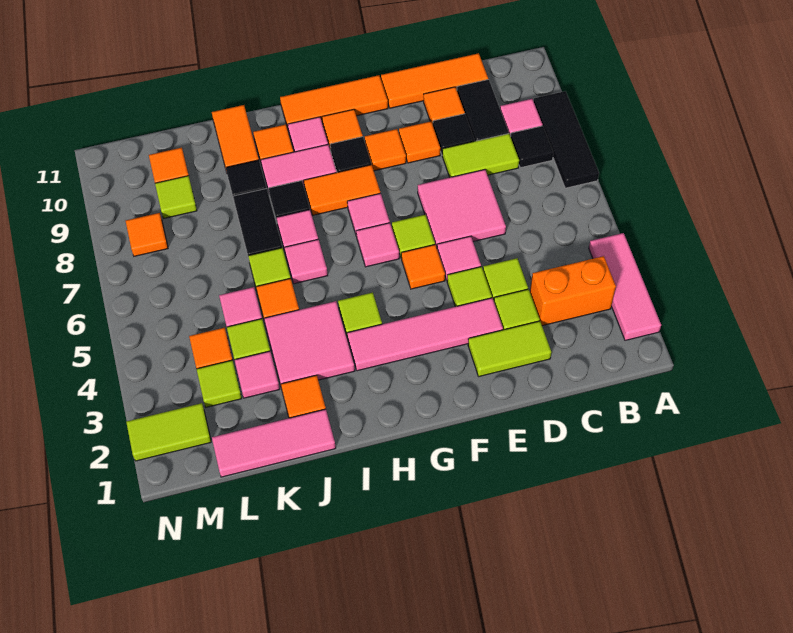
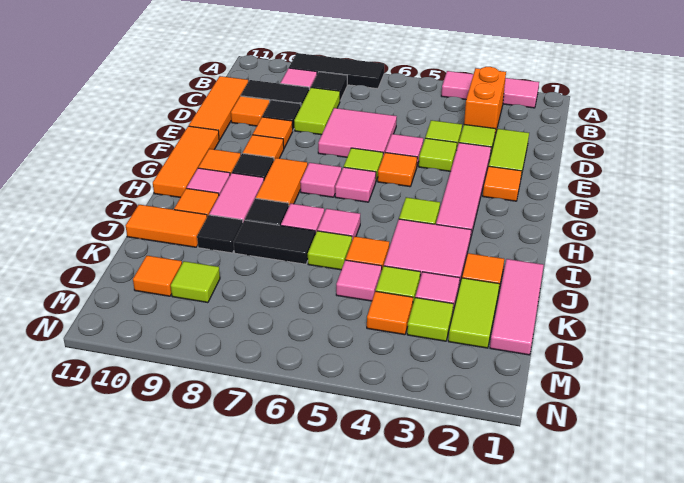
lime tile M2:N2 level 1 -> lime tile K2:L2 level 1
orange tile M8 level 1 -> orange tile F2 level 1

